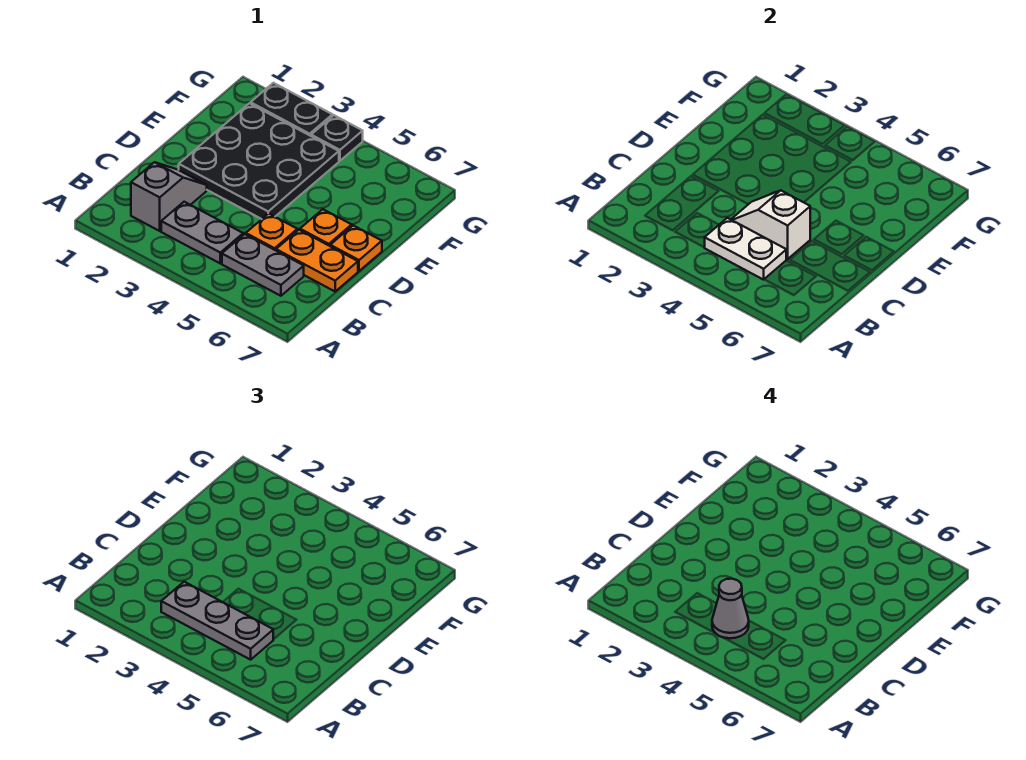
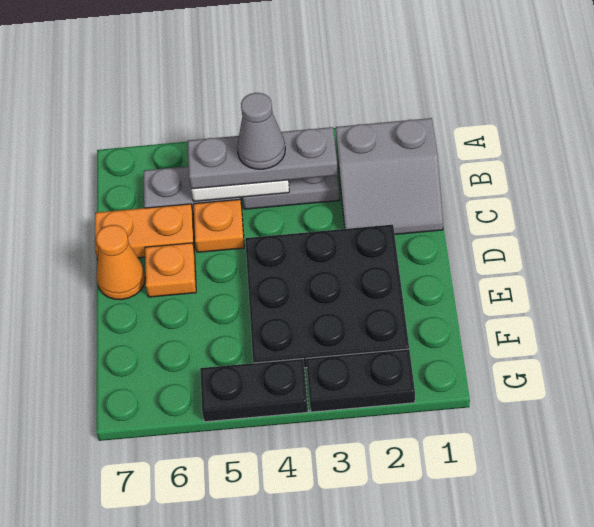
grey slope B2:C2 level 1 top B -> grey slope B1:C2 level 1 top B
white slope C4:C5 level 2 top 5 -> none
orange plate D7 level 1 -> orange cone D7 level 1
black plate G4 level 1 -> black plate G4:G5 level 1

